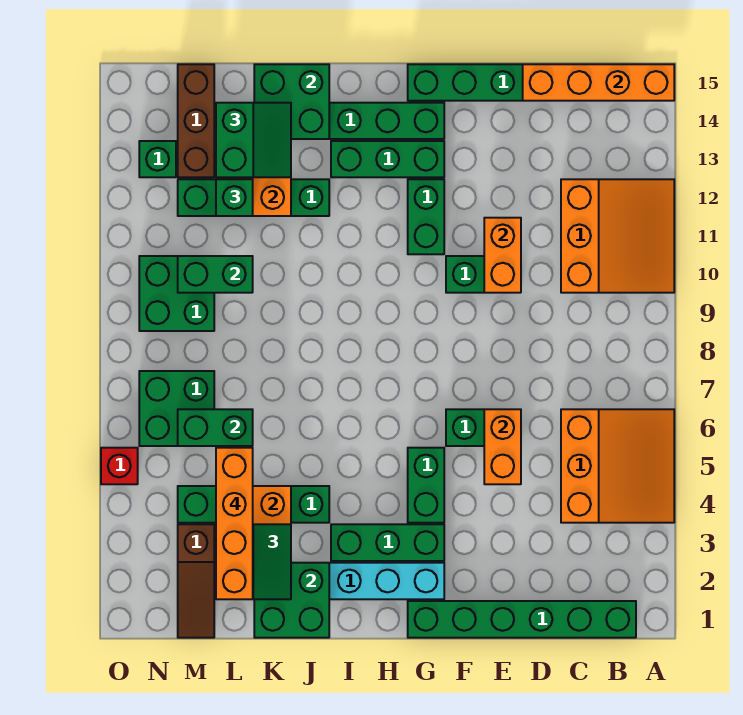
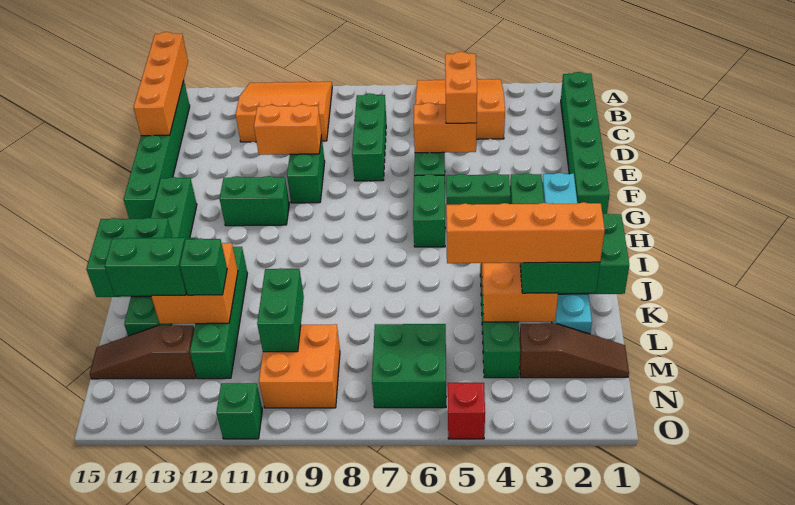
none -> orange brick D5:E5 level 3
green brick G13:I13 level 1 -> green brick C8:E8 level 1
green brick L6:M6 level 2 -> green brick G6:H6 level 1
green brick M9:N10 level 1 -> orange brick M9:N10 level 1
brown brick M13:M15 level 1 -> brown slope M13:M15 level 1 top 13
green brick N13 level 1 -> green brick O11 level 1

